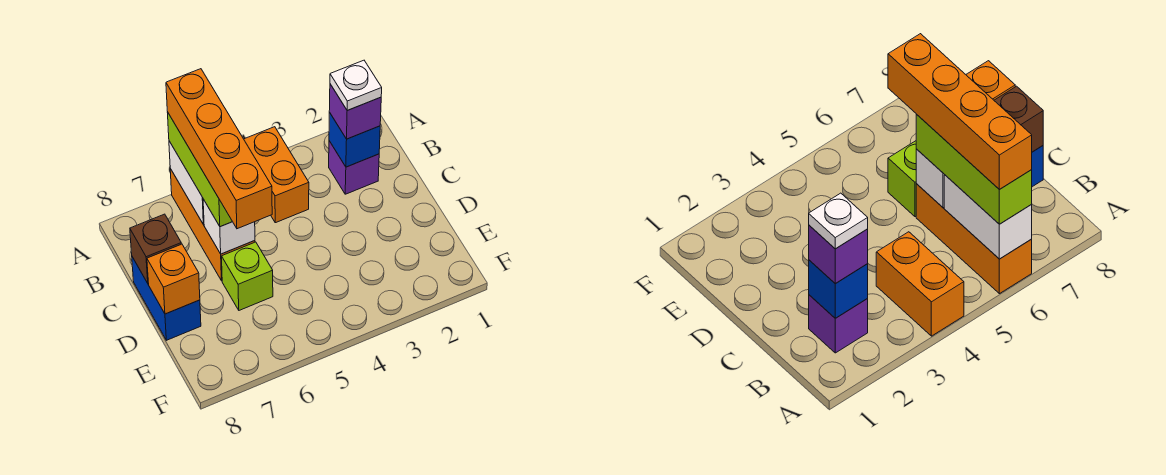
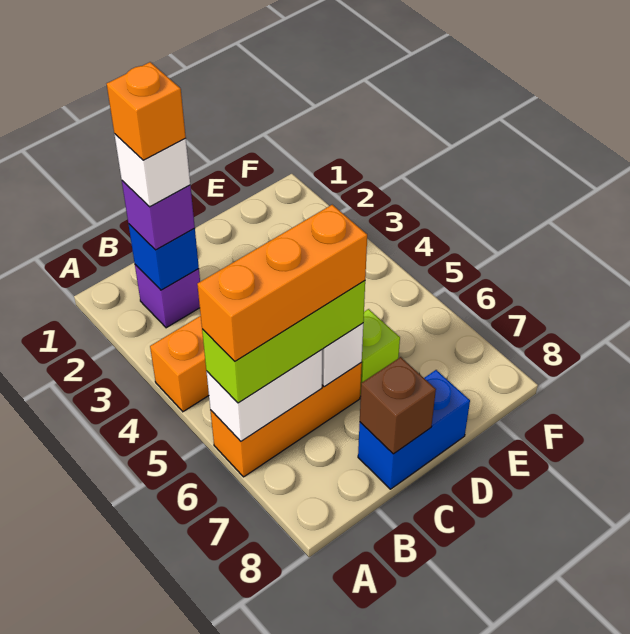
orange brick A6:D6 level 4 -> orange brick A6:C6 level 4
white plate B2 level 4 -> white brick B2 level 4
orange brick D8 level 2 -> orange brick B2 level 5

